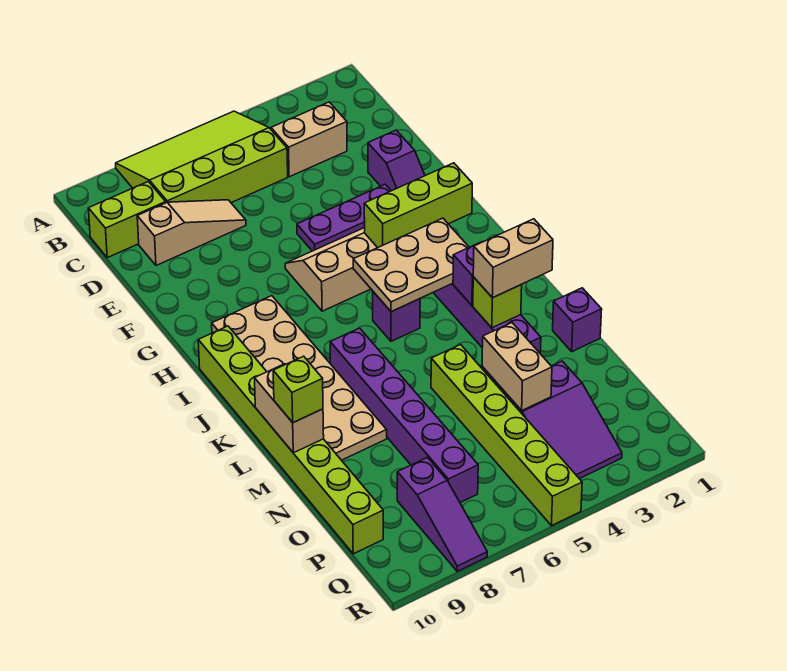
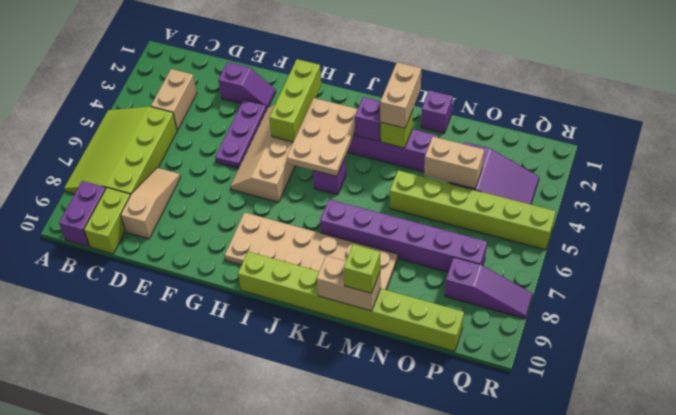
none -> purple brick B9:B10 level 1

